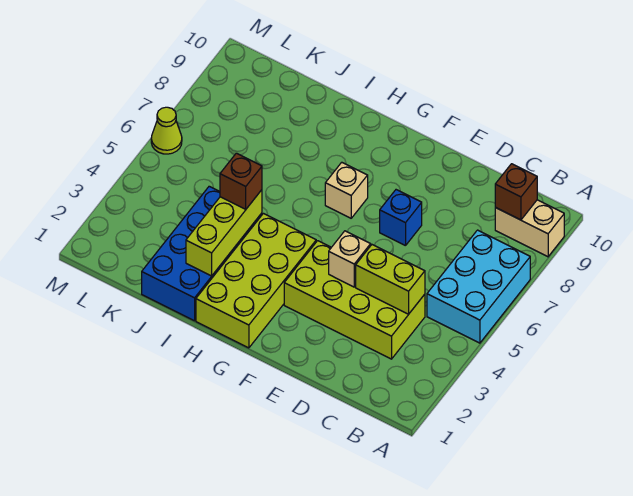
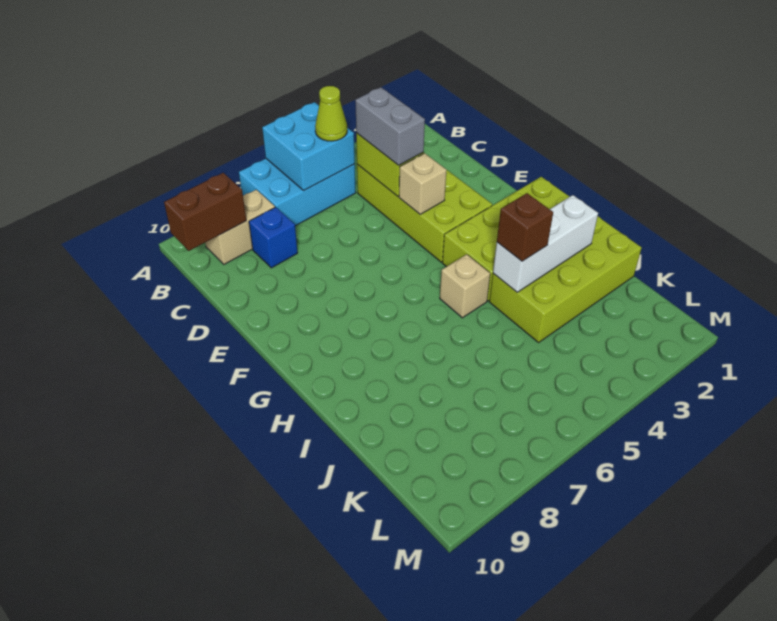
none -> cyan brick A5:B6 level 2
tan brick A9:B9 level 1 -> tan brick B8:B9 level 1
brown brick B9 level 2 -> brown brick B9:B10 level 2
none -> grey brick C4:D4 level 3
blue brick E7 level 1 -> blue brick C8 level 1
tan brick G7 level 1 -> tan brick H5 level 1
blue brick I1:J4 level 1 -> lime brick I1:J4 level 1
lime brick I2:I4 level 2 -> white brick I2:I4 level 2
lime cone M6 level 1 -> lime cone B5 level 3

